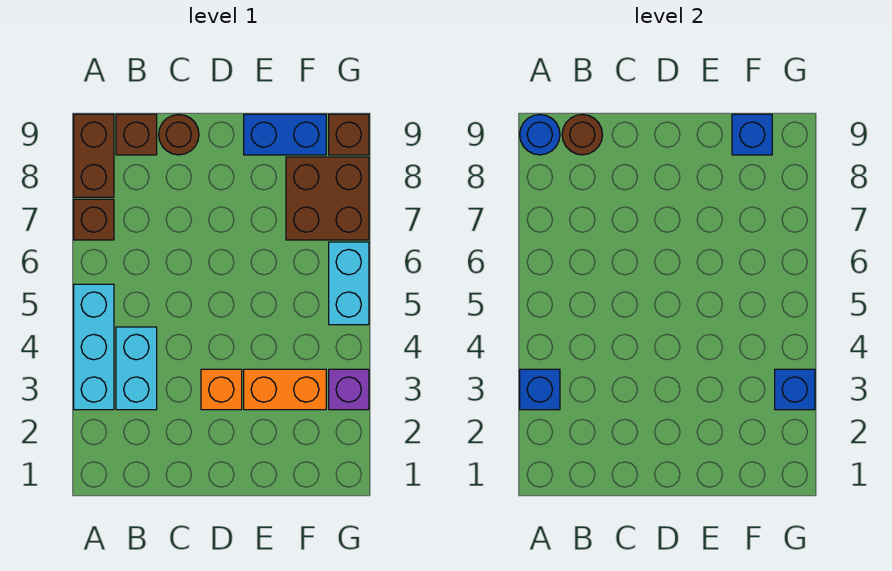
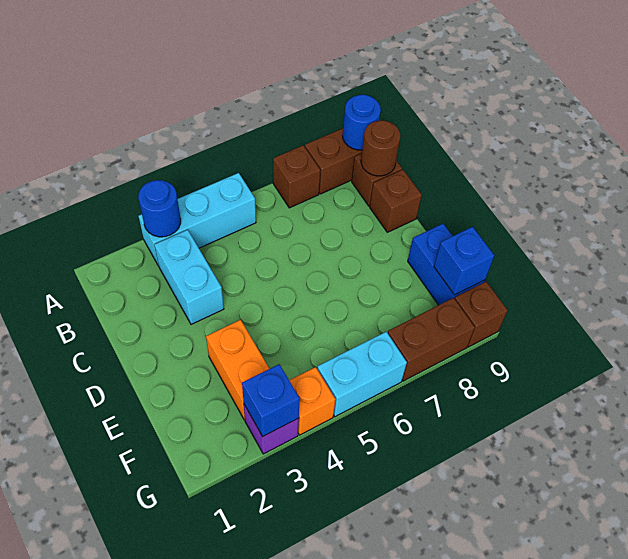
blue brick A3 level 2 -> blue round brick A3 level 2
cyan brick B3:B4 level 1 -> cyan brick B3:C3 level 1
brown round brick C9 level 1 -> brown brick C9 level 1
orange brick D3 level 1 -> orange brick G4 level 1
brown brick F7:G8 level 1 -> brown brick G7:G8 level 1

